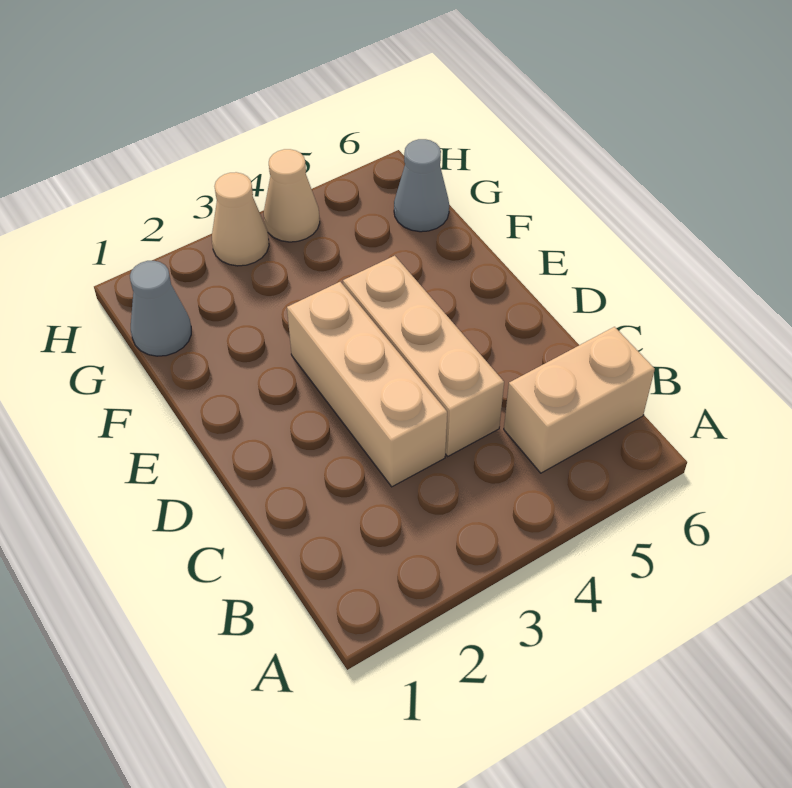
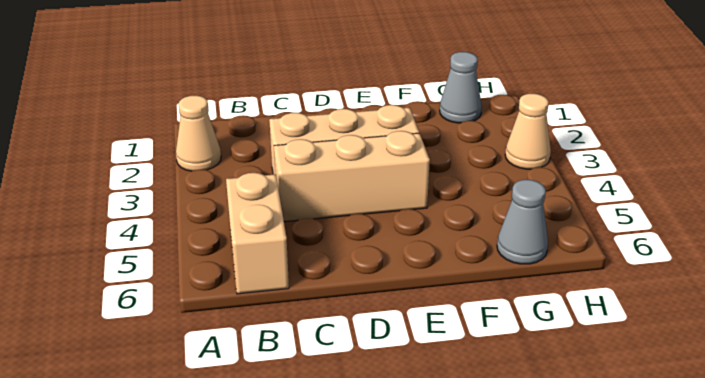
tan cone H4 level 1 -> tan cone A2 level 1

